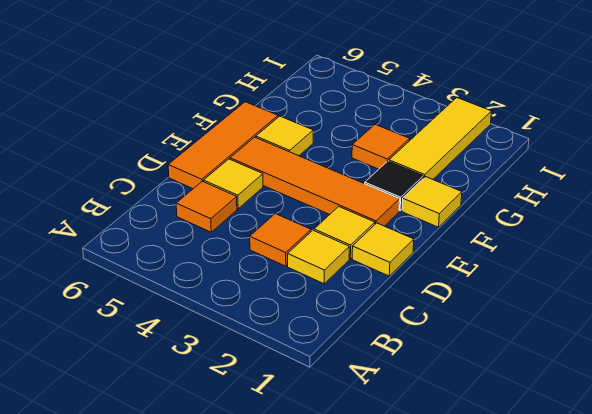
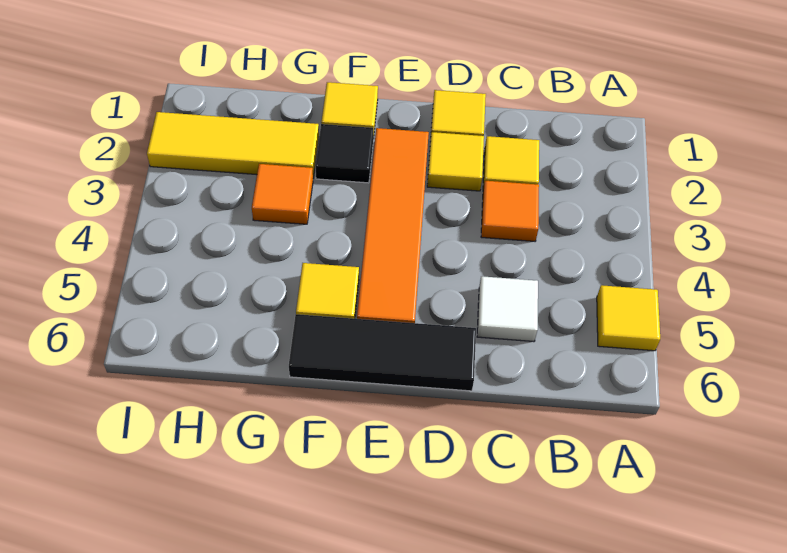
orange tile C5 level 1 -> white tile C5 level 1
yellow tile D5 level 1 -> yellow tile A5 level 1
orange tile D6:F6 level 1 -> black tile D6:F6 level 1

